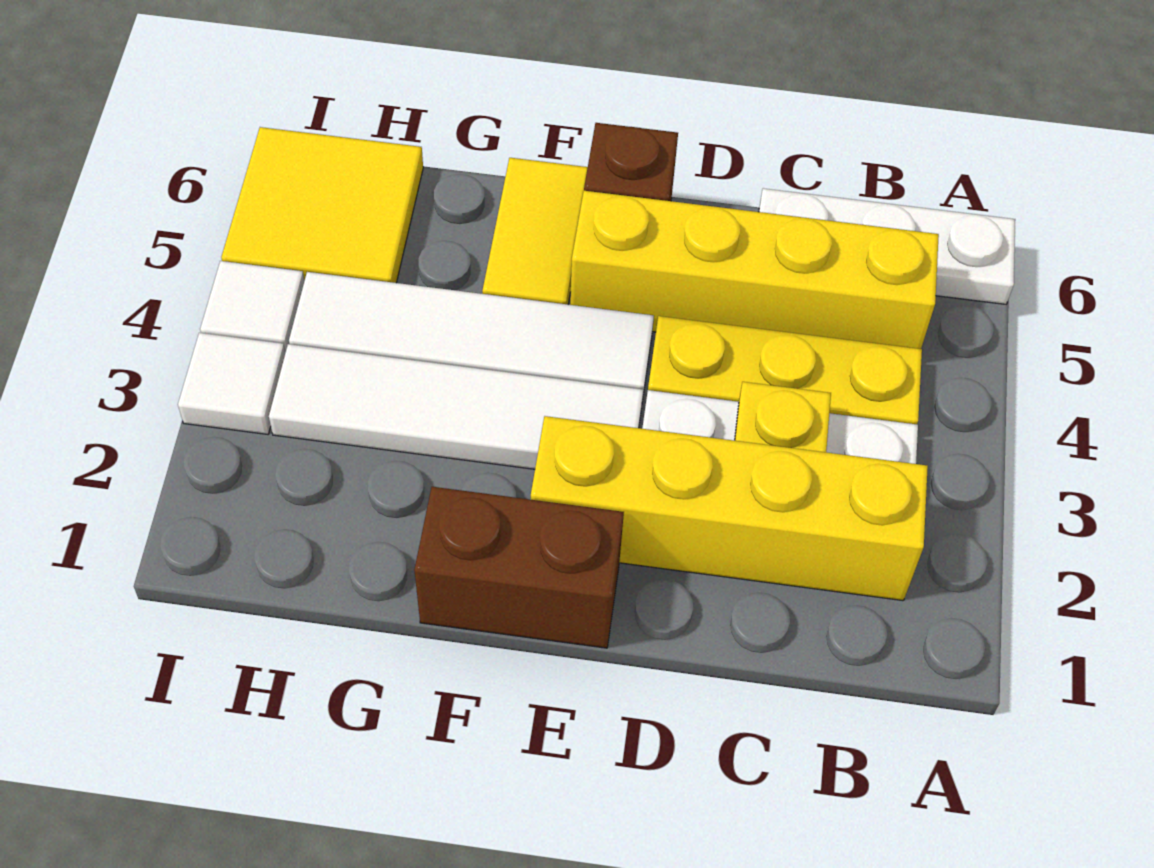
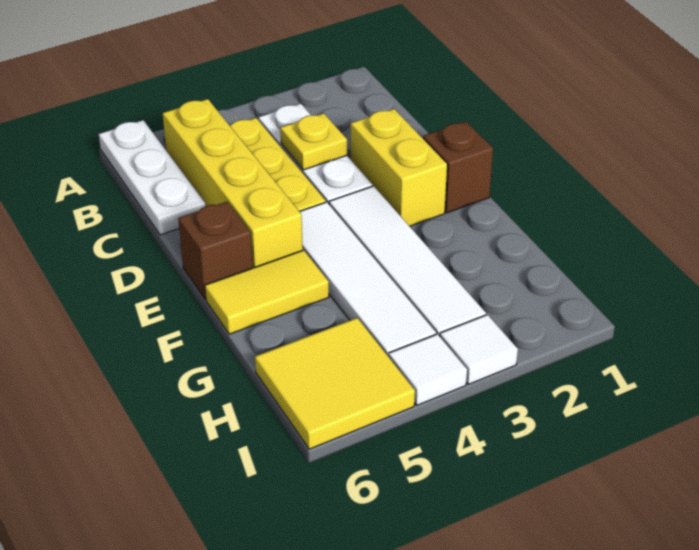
yellow brick B2:E2 level 1 -> yellow brick D2:E2 level 1
brown brick E1:F1 level 1 -> brown brick E1 level 1

